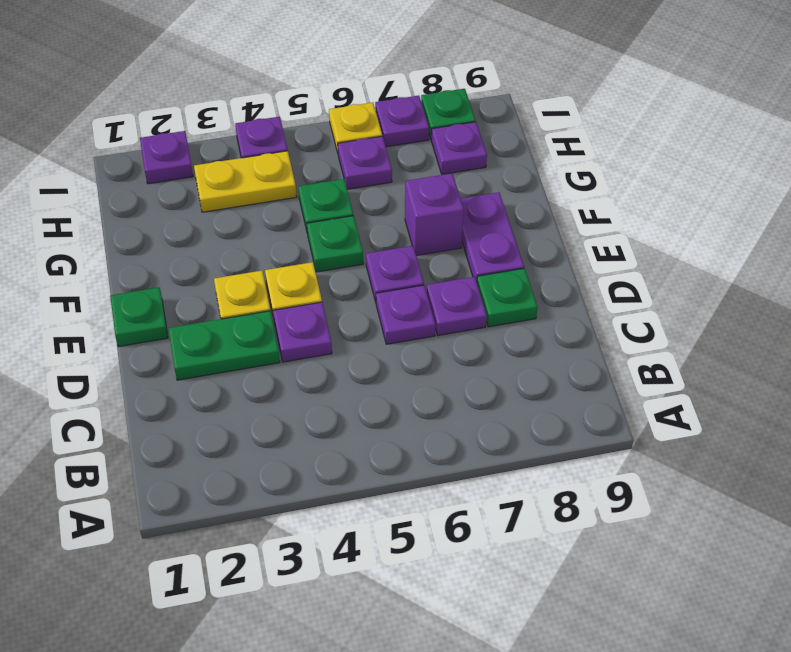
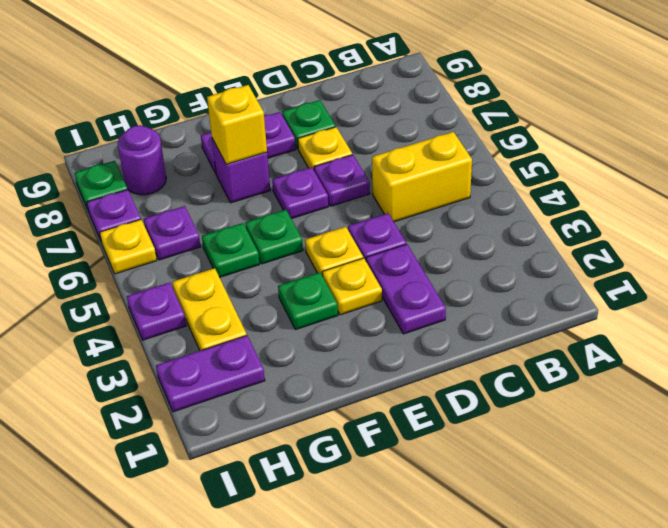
none -> yellow brick B5:C5 level 1
green plate D2:D3 level 1 -> purple plate D2:D3 level 1
purple plate D7 level 1 -> yellow plate D7 level 1
green plate E1 level 1 -> green plate F3 level 1
none -> yellow brick F7 level 2
purple plate H8 level 1 -> purple round brick H8 level 1
purple plate I2 level 1 -> purple plate H2:I2 level 1

